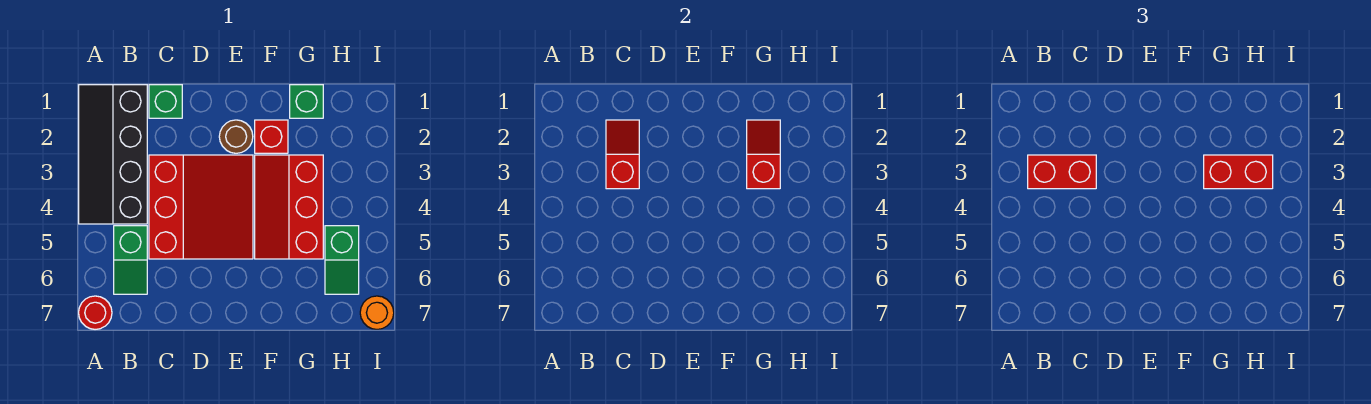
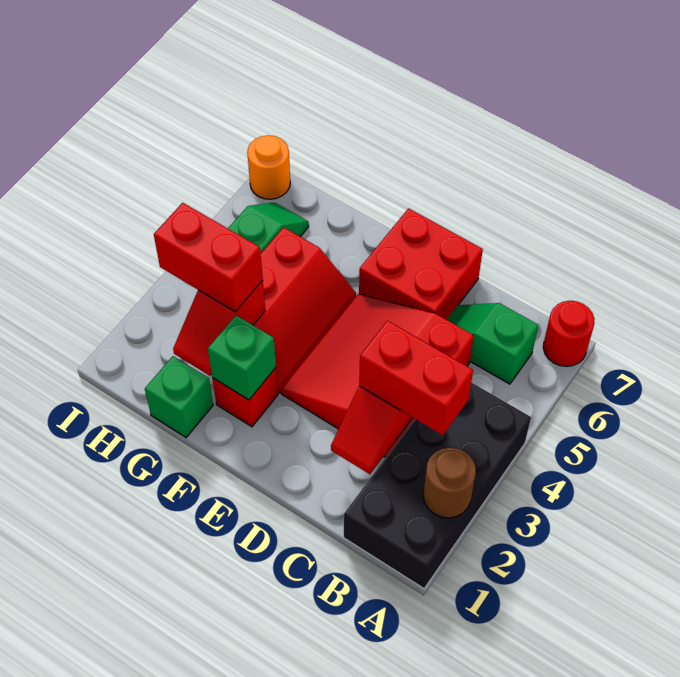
black slope A1:B4 level 1 top B -> black brick A1:B4 level 1
green slope B5:B6 level 1 top 5 -> green slope B6:C6 level 1 top B
green brick C1 level 1 -> green brick F2 level 2
none -> red brick D6:E7 level 1
brown round brick E2 level 1 -> brown round brick A2 level 2

